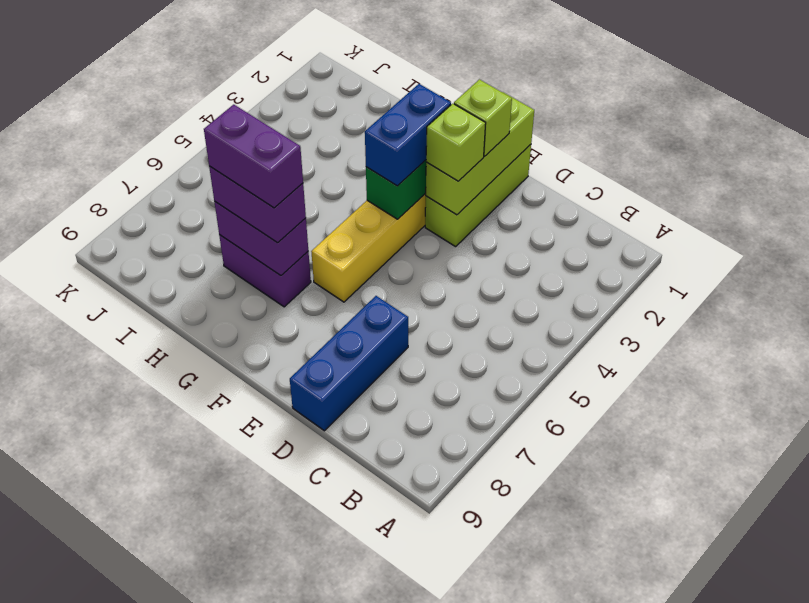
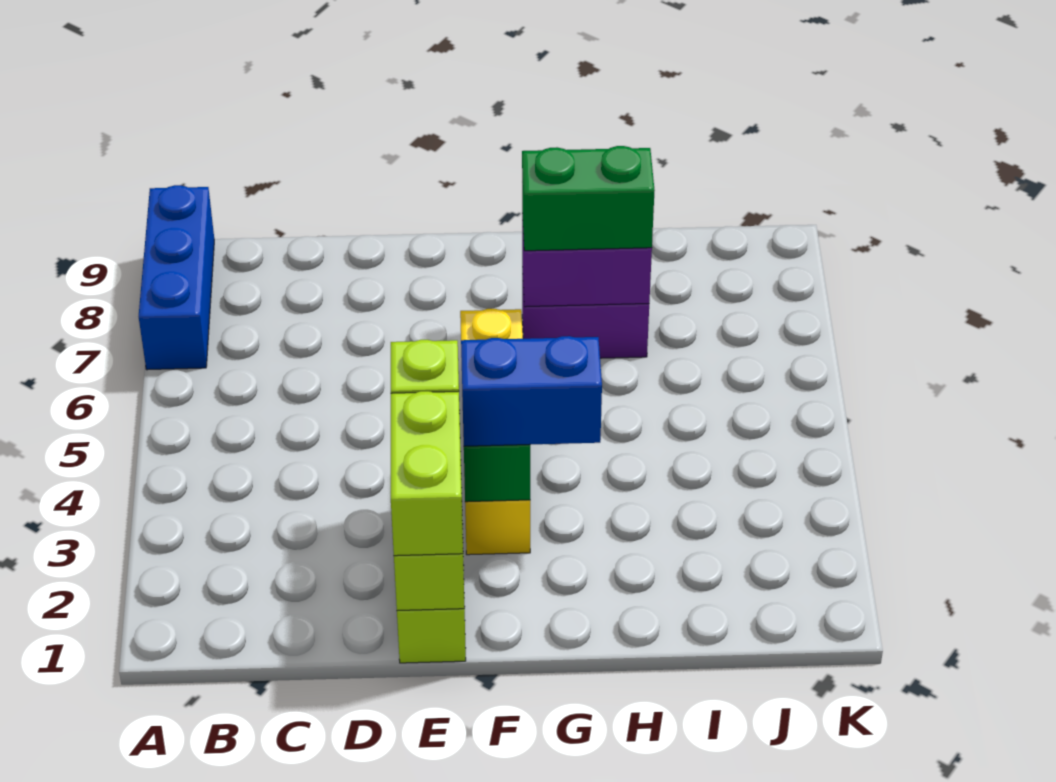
blue brick D7:D9 level 1 -> blue brick A7:A9 level 1
lime brick E2 level 3 -> lime brick E1:E2 level 3
blue brick F3:F4 level 3 -> blue brick F3:G3 level 3
purple brick G7:H7 level 3 -> green brick G7:H7 level 3
purple brick G7:H7 level 4 -> none

